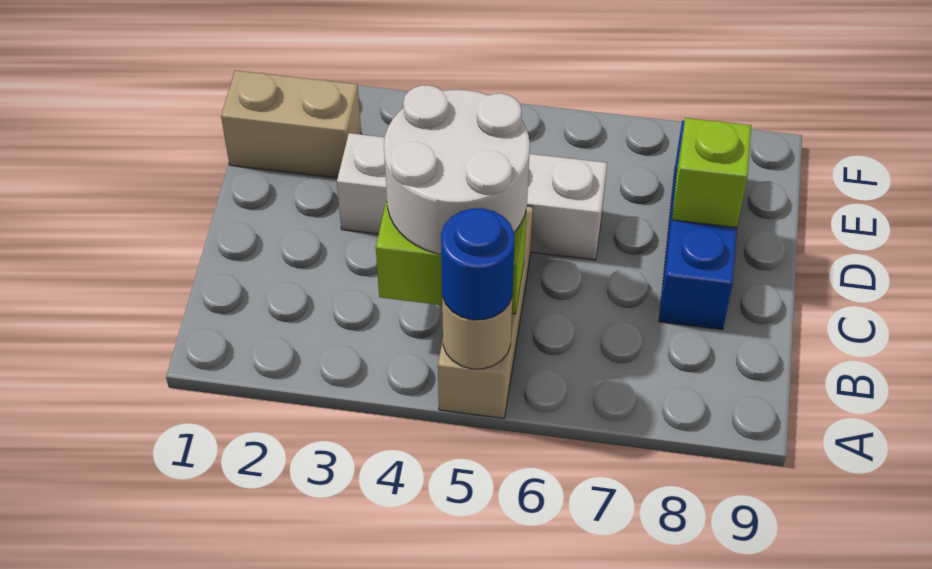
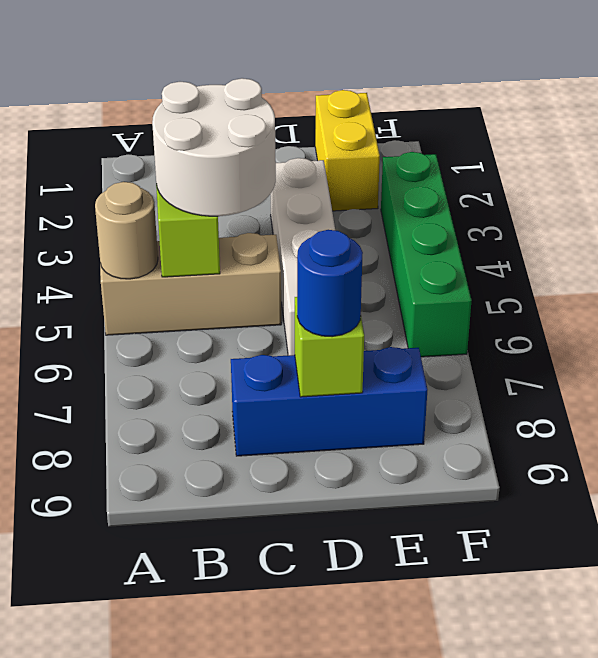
blue round brick A5 level 3 -> blue round brick D8 level 3
tan brick E1:E2 level 1 -> yellow brick E1:E2 level 1
none -> green brick F3:F6 level 1

